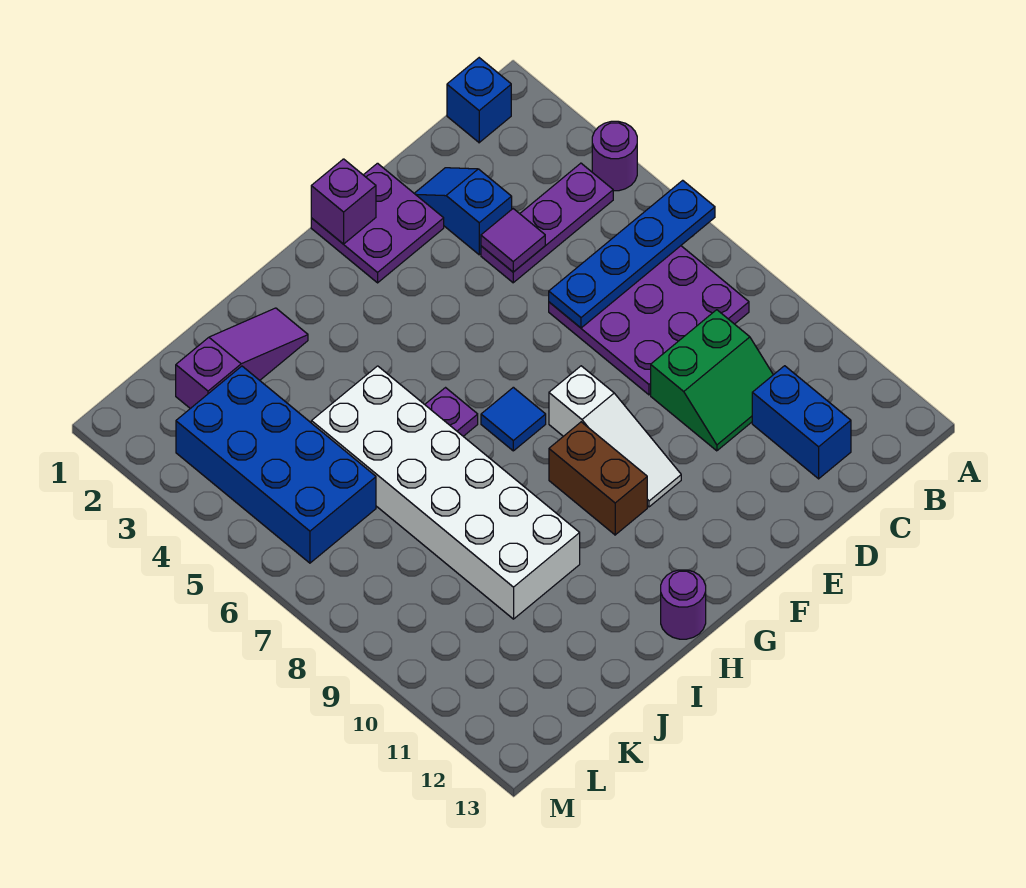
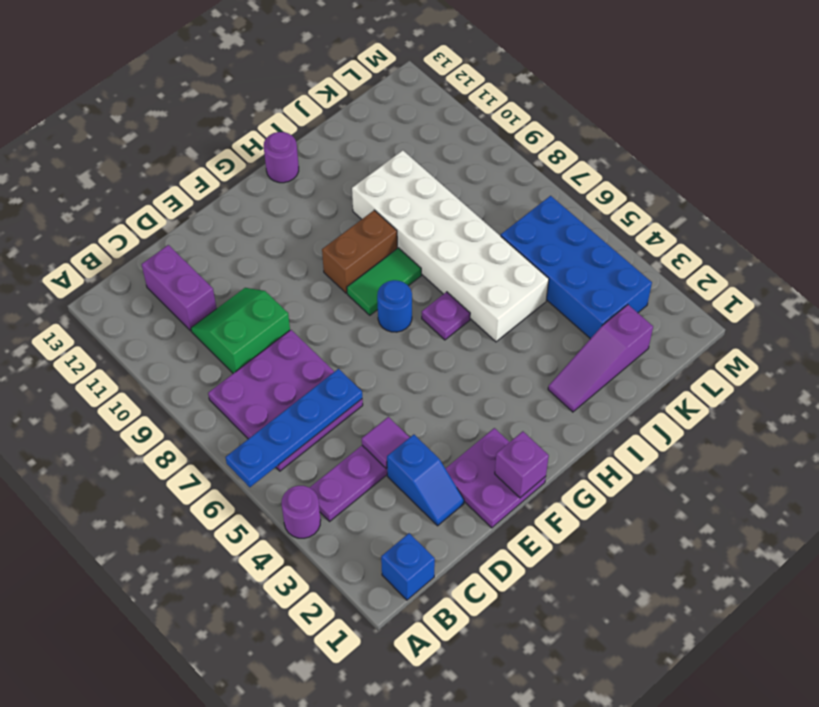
blue brick C11:C12 level 1 -> purple brick C11:C12 level 1
white slope F8:F10 level 1 top 8 -> none
blue tile G7 level 1 -> blue round brick G7 level 1
none -> green tile G8:H8 level 1
brown brick G9:G10 level 1 -> brown brick G9:H9 level 1

